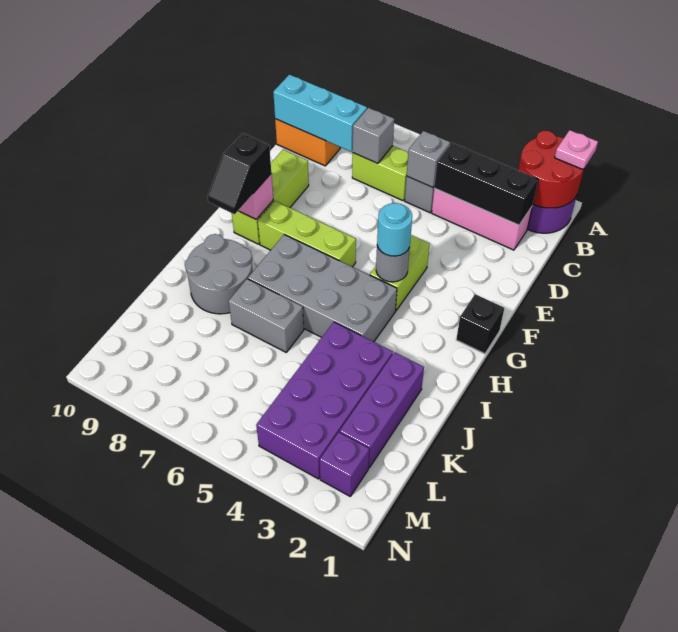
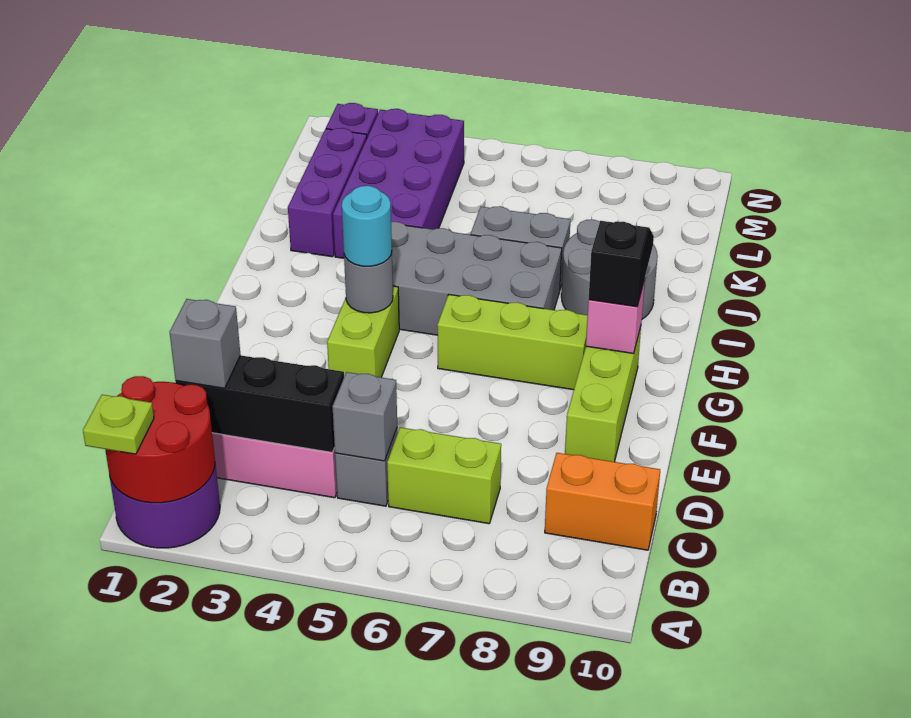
pink plate A1 level 3 -> lime plate A1 level 3
grey brick C7 level 2 -> grey brick C2 level 3
cyan brick C8:C10 level 2 -> none
black brick G1 level 1 -> none

